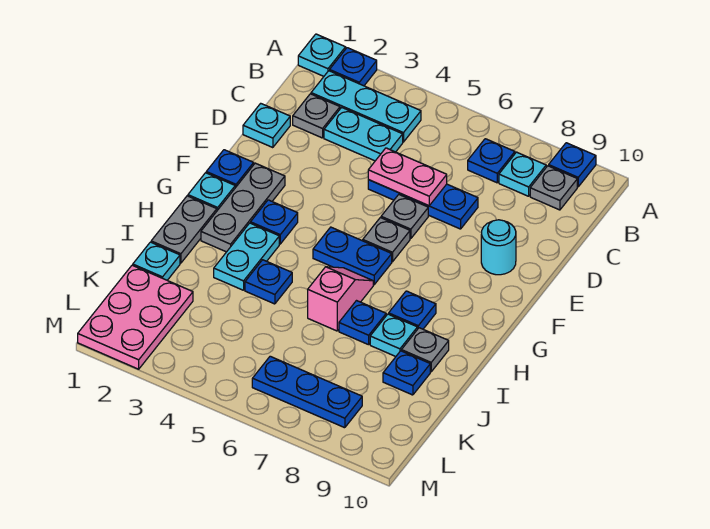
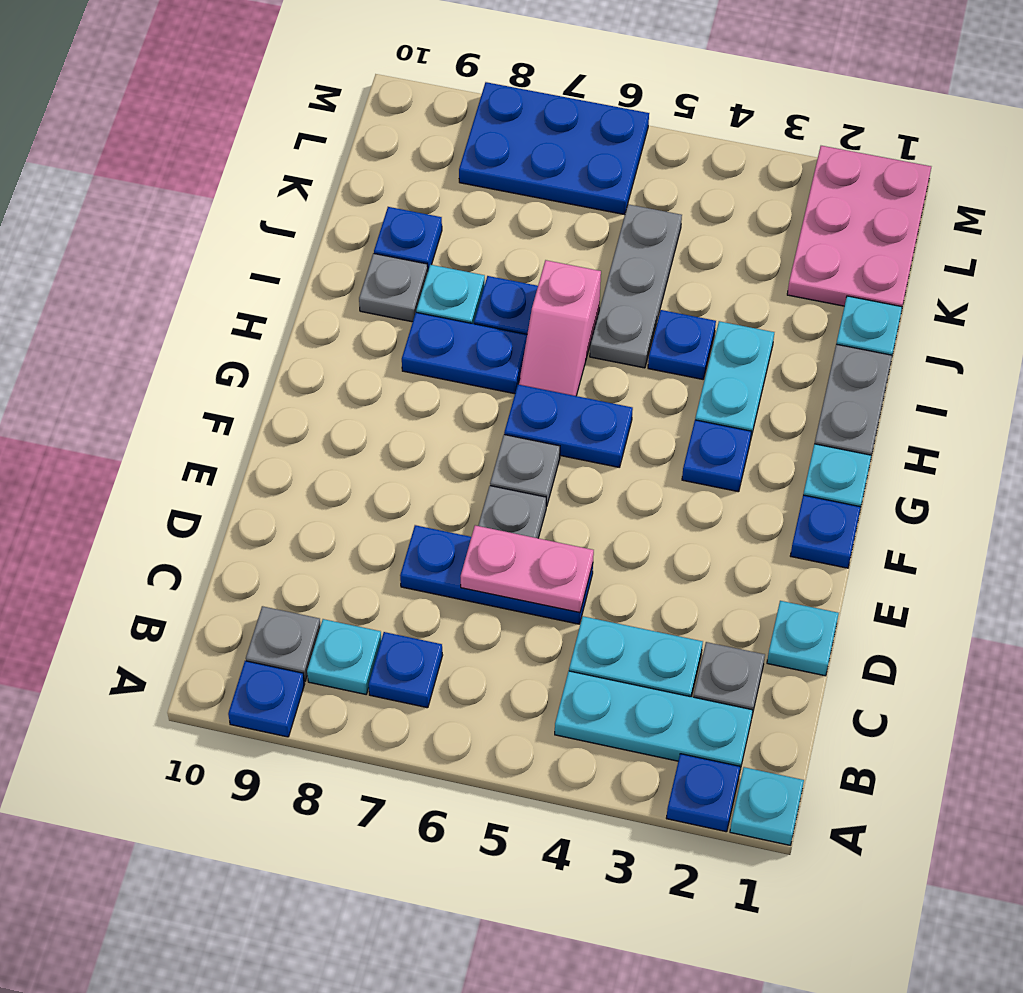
cyan round brick E9 level 1 -> none
grey plate F2:H2 level 1 -> grey plate I5:K5 level 1
blue plate H8 level 1 -> blue plate H7:H8 level 1
blue plate L6:L8 level 1 -> blue plate L6:M8 level 1

